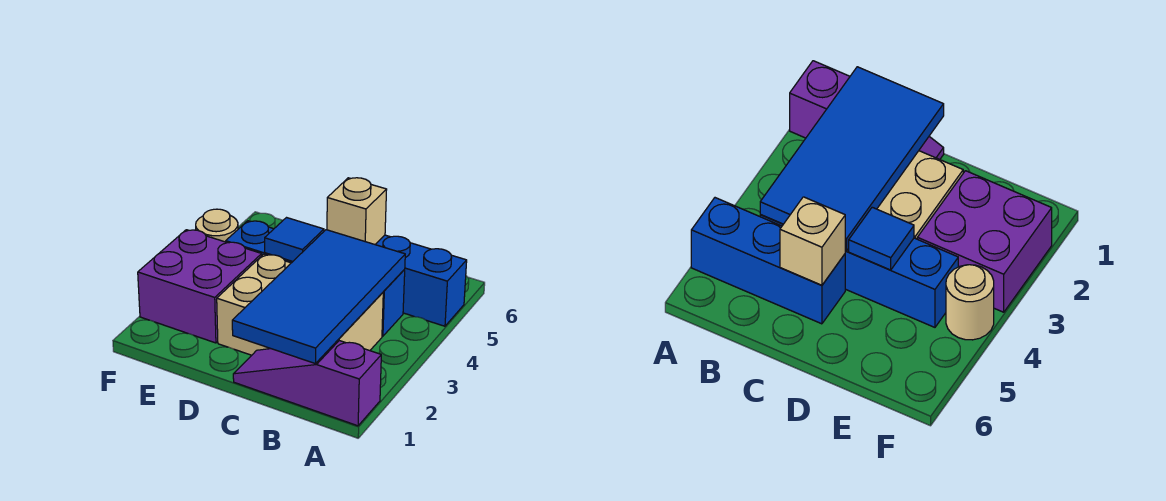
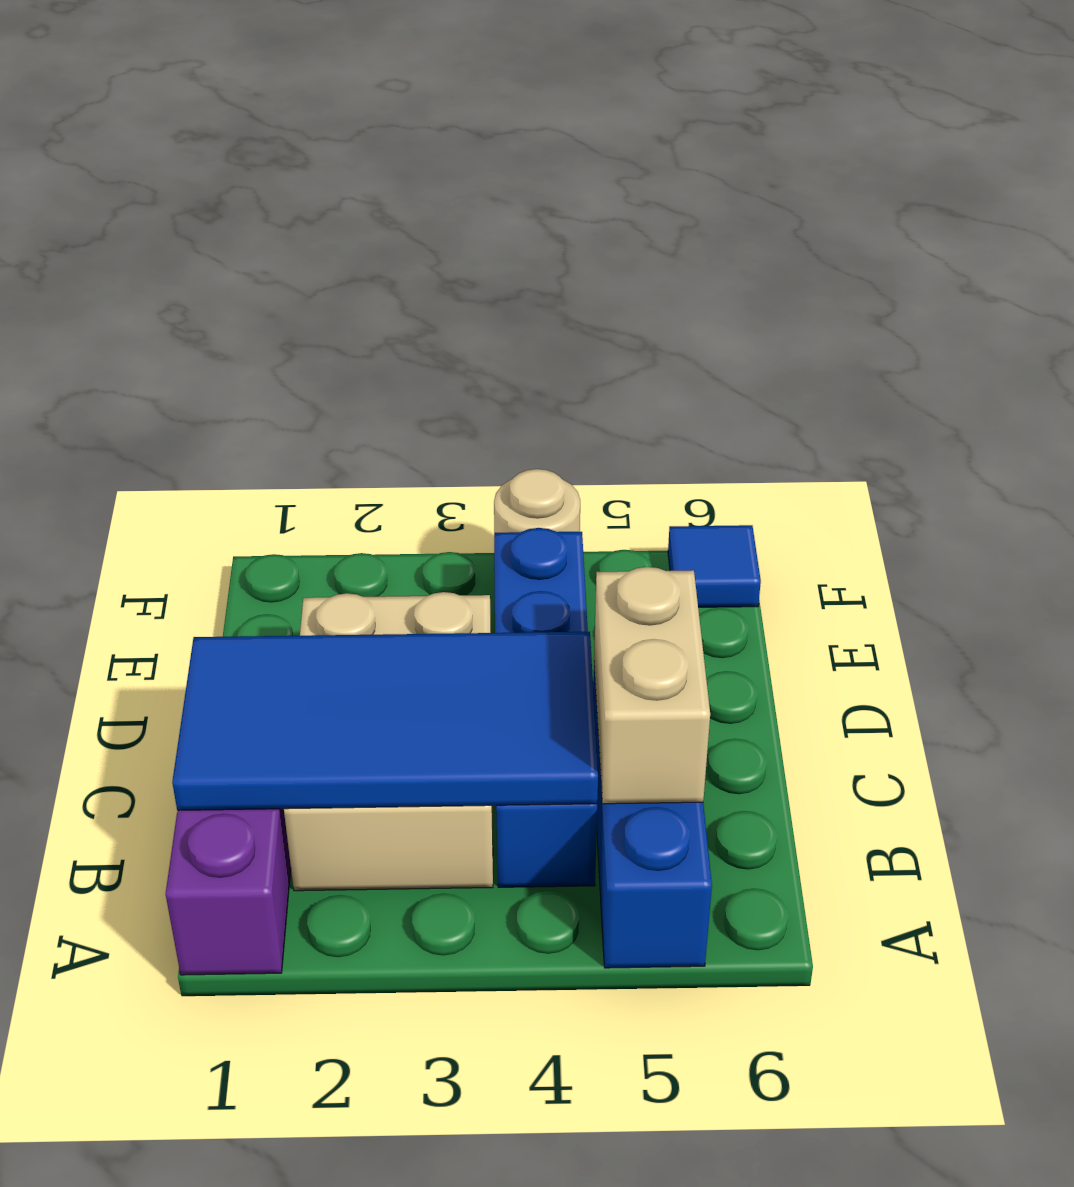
tan brick C5 level 2 -> tan brick B5:C5 level 2
blue tile D4 level 2 -> blue tile F6 level 1
purple brick E2:F3 level 1 -> none

